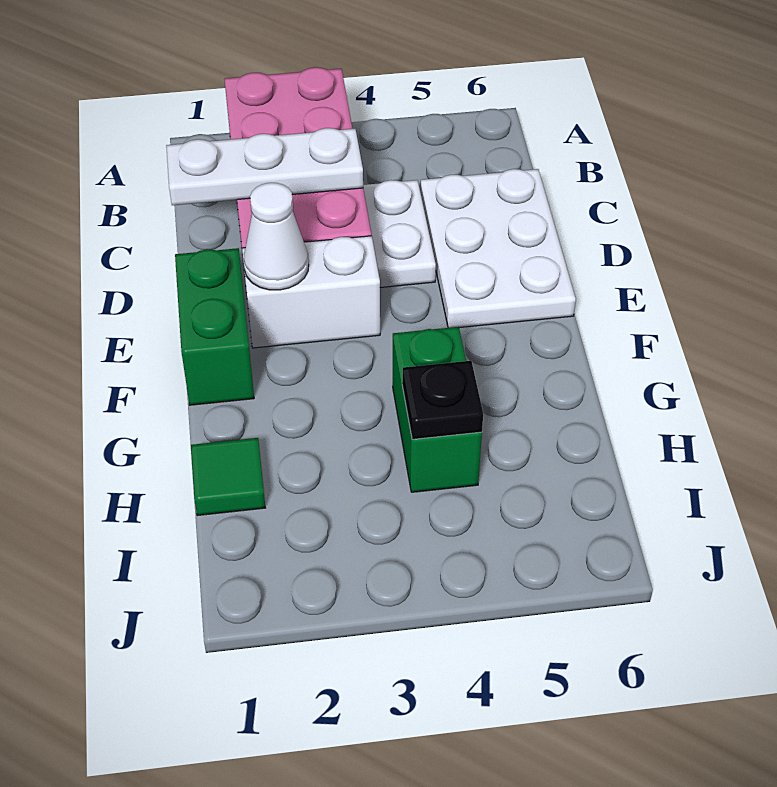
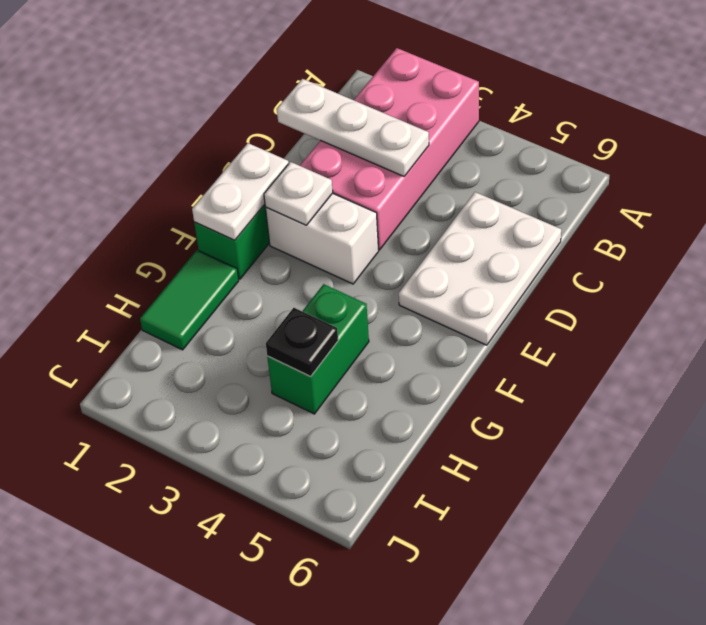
white plate C4:D4 level 1 -> white plate E1:F1 level 2
white cone E2 level 2 -> white plate E2 level 2
green tile H1 level 1 -> green tile G1:H1 level 1

